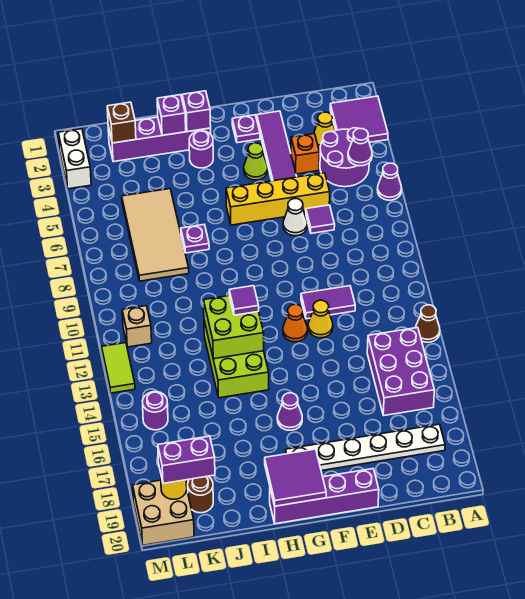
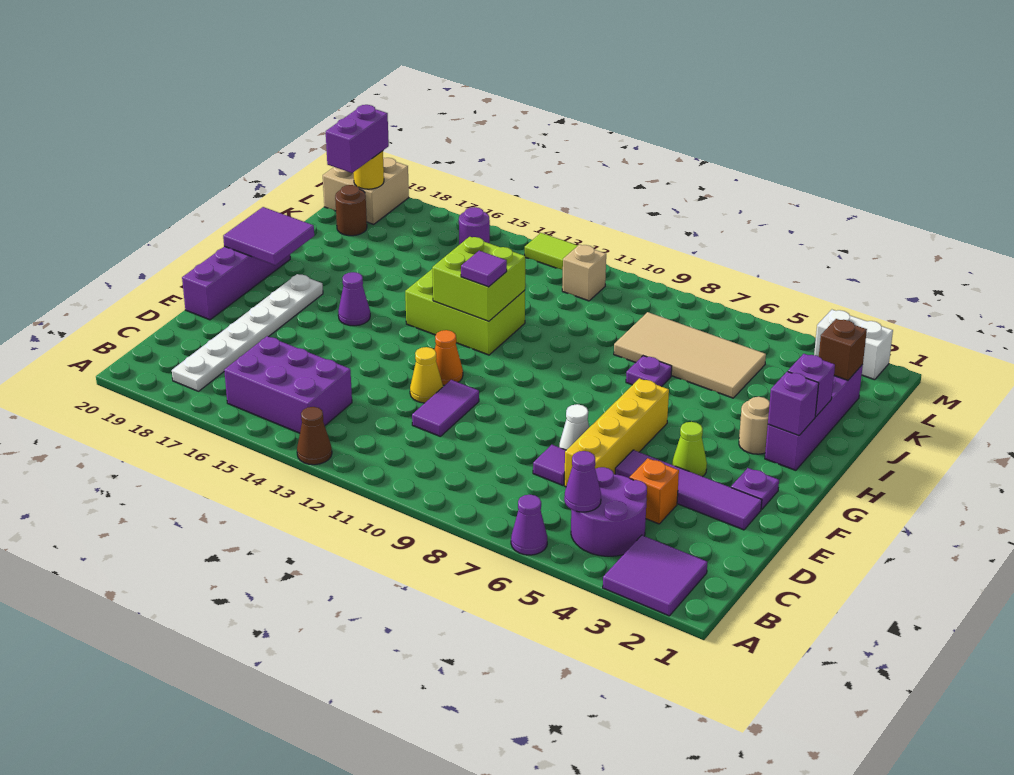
yellow cone C3 level 1 -> none
purple round brick H3 level 1 -> tan round brick H3 level 1

